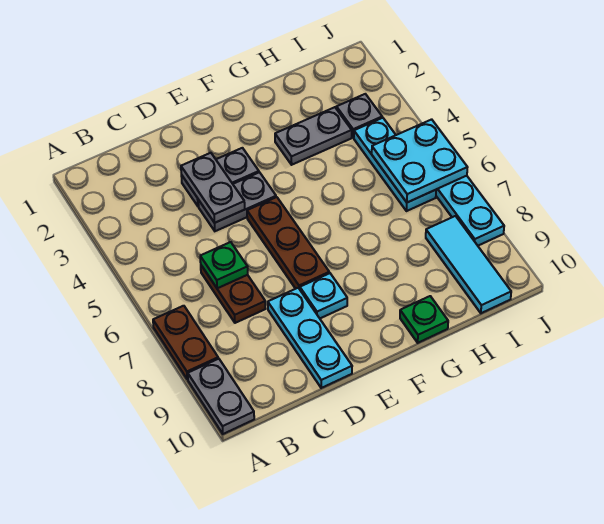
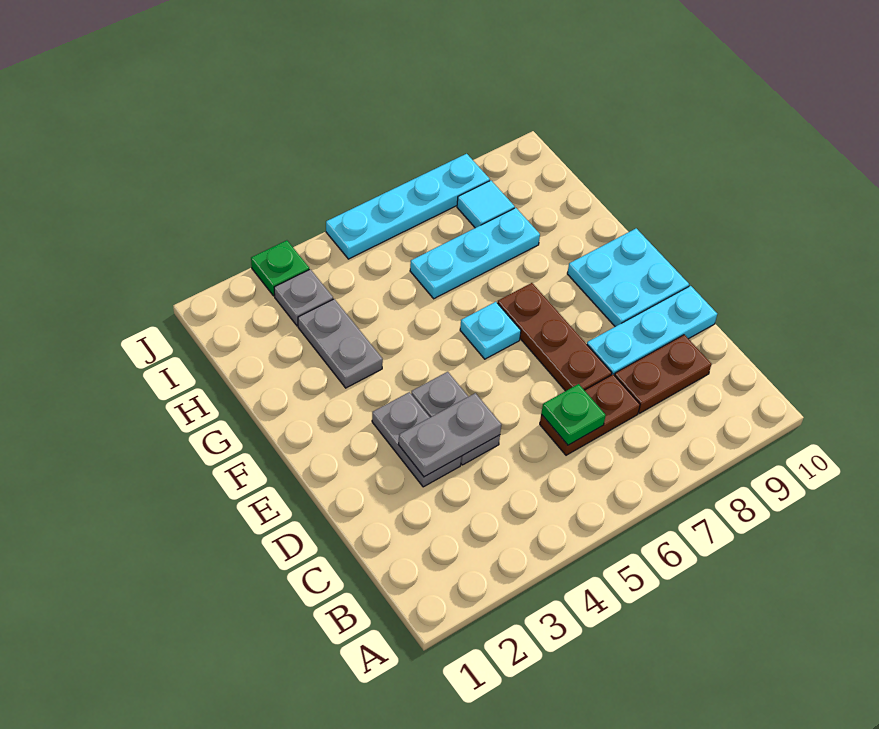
brown plate A7:A8 level 1 -> brown plate C8:C9 level 1
grey plate A9:A10 level 1 -> none
brown plate E5:E7 level 1 -> brown plate D7:F7 level 1
cyan plate E8 level 1 -> cyan plate F6 level 1
green plate G10 level 1 -> green plate J3 level 1
cyan plate I4:I6 level 1 -> cyan plate H6:H8 level 1
cyan plate I5:J6 level 2 -> cyan plate E9:F10 level 1
cyan tile I8:I10 level 1 -> cyan tile I8 level 1

